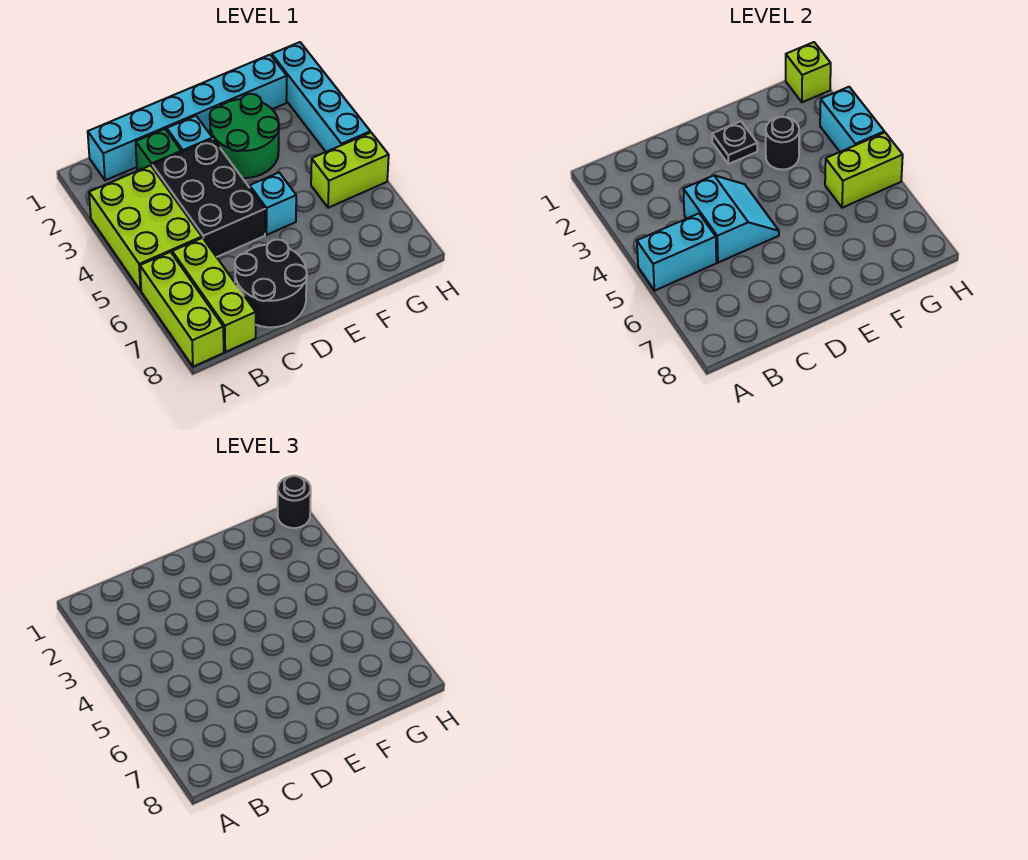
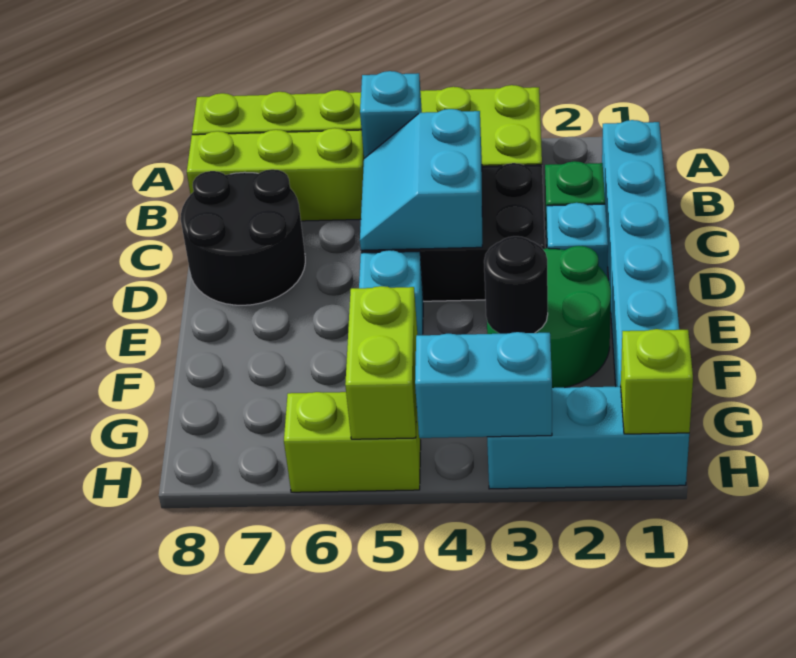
cyan brick A5:B5 level 2 -> cyan brick B5 level 2
cyan slope C4:D5 level 2 top C -> cyan slope C4:D5 level 2 top 4
black plate E2 level 2 -> none
lime brick G5:H5 level 1 -> lime brick H5:H6 level 1
cyan brick H1:H4 level 1 -> cyan brick H1:H3 level 1
black round brick H1 level 3 -> none

